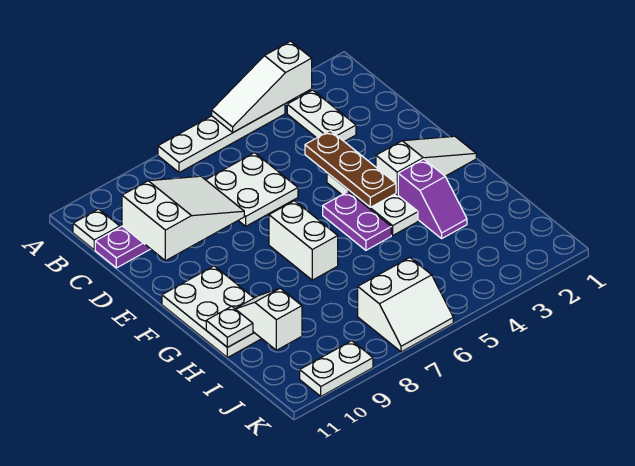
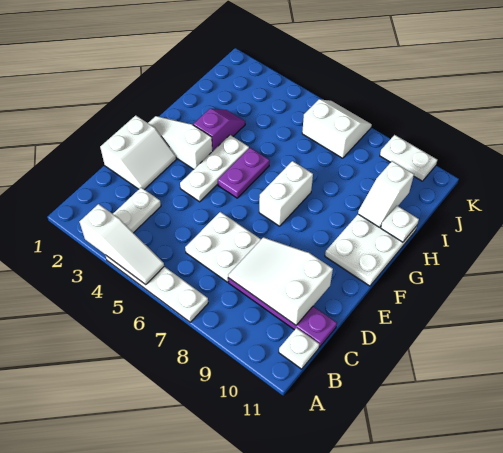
none -> white slope D1:E2 level 1 top 1
brown plate D4:F4 level 2 -> none

